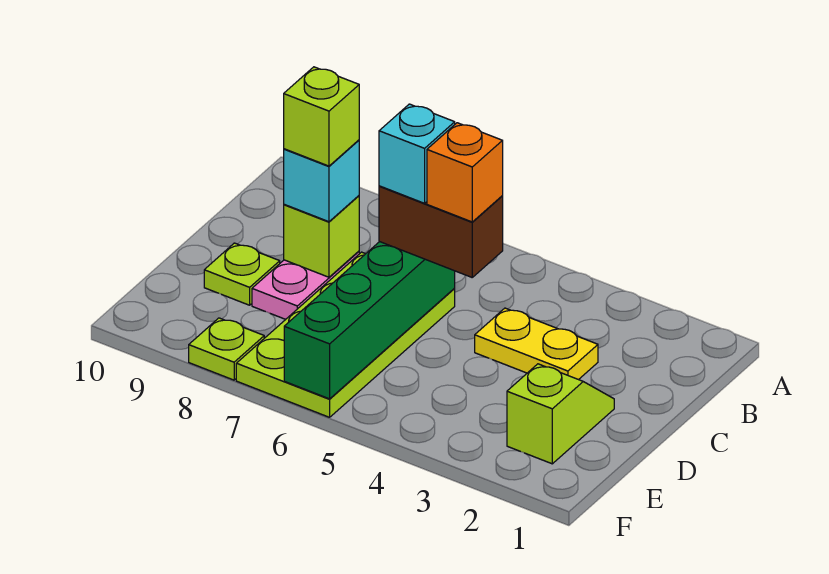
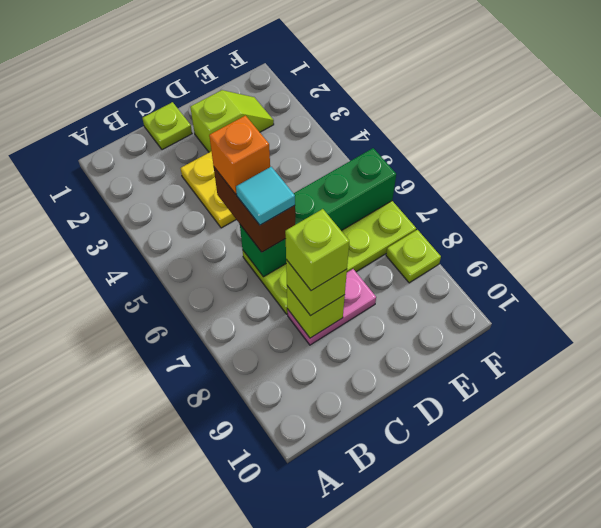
cyan brick C6 level 4 -> cyan tile C6 level 4
cyan brick C8 level 3 -> lime brick C8 level 3
lime slope D2:E2 level 1 top E -> lime slope D2:E2 level 1 top D
lime plate D9 level 1 -> lime plate C1 level 1

